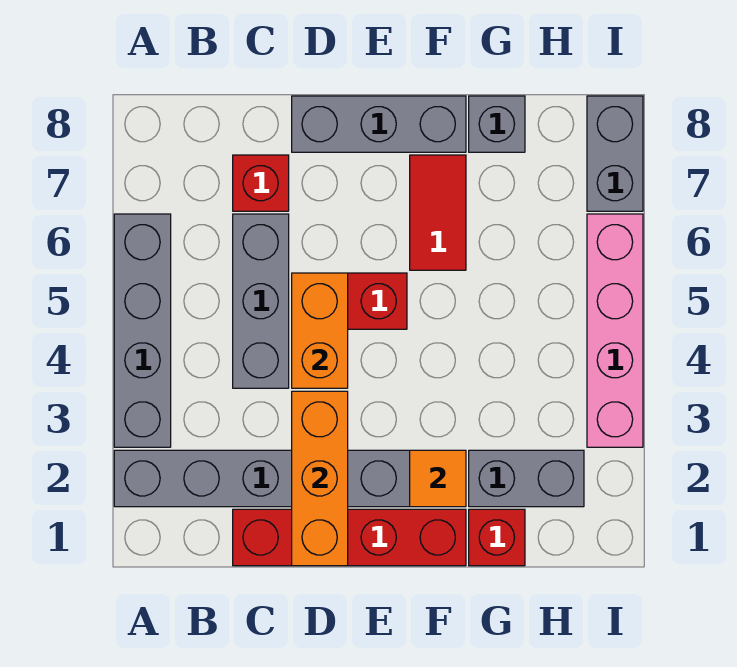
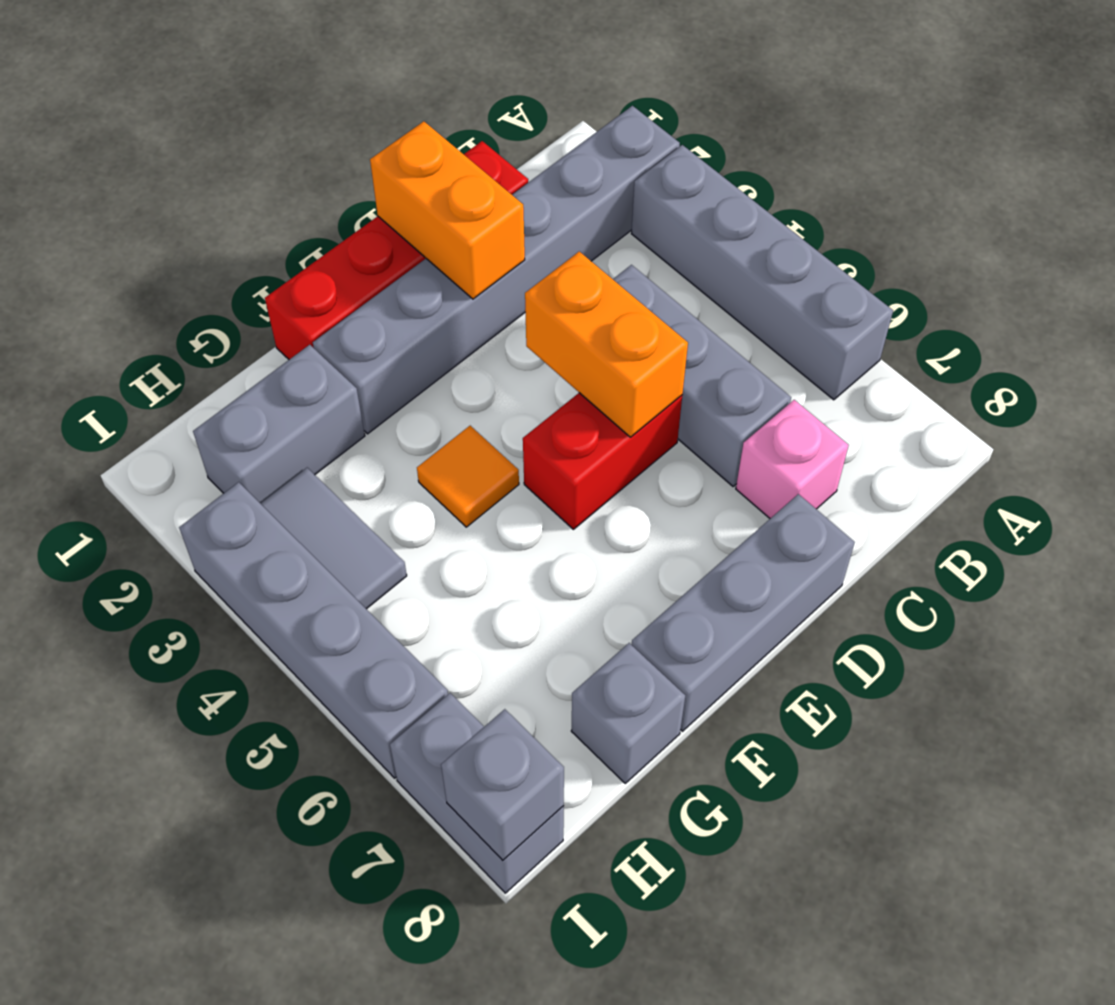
red brick C7 level 1 -> pink brick C7 level 1
orange brick D1:D3 level 2 -> orange brick D1:D2 level 2
orange tile F2 level 2 -> orange tile F4 level 1
red tile F6:F7 level 1 -> none
red brick G1 level 1 -> none
none -> grey tile H3:H4 level 1
pink brick I3:I6 level 1 -> grey brick I3:I6 level 1
none -> grey brick I8 level 2

